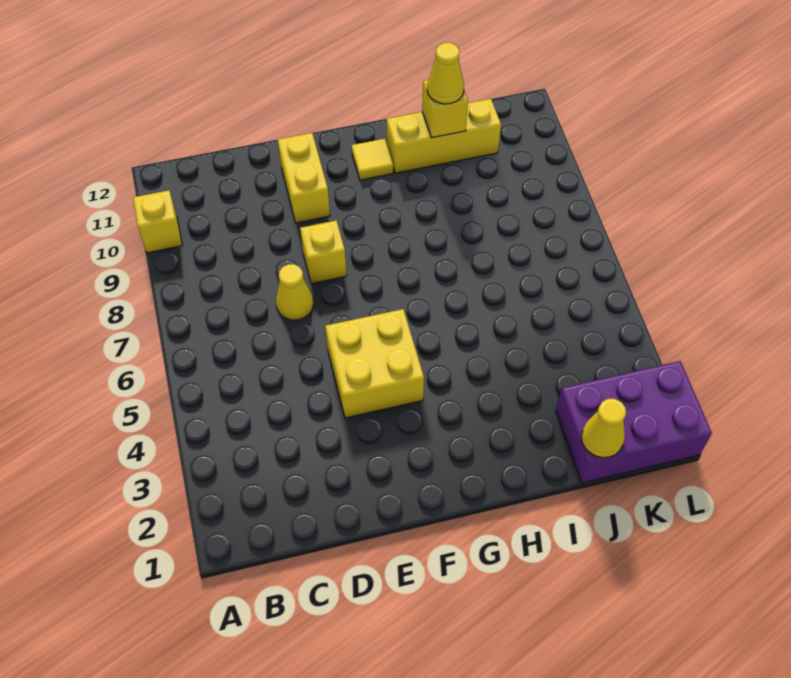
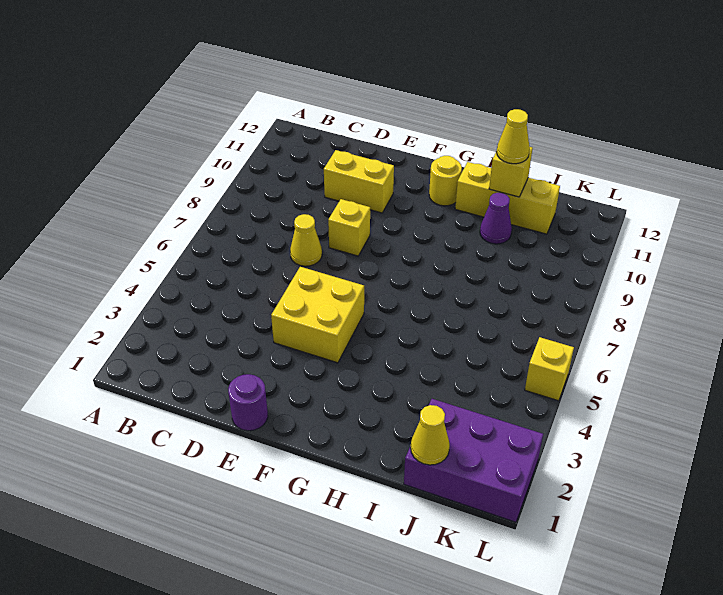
yellow brick A10 level 1 -> yellow brick L5 level 1
none -> purple round brick E1 level 1
yellow brick E10:E11 level 1 -> yellow brick D10:E10 level 1
yellow tile G11 level 1 -> yellow round brick G11 level 1
none -> purple cone I10 level 1

